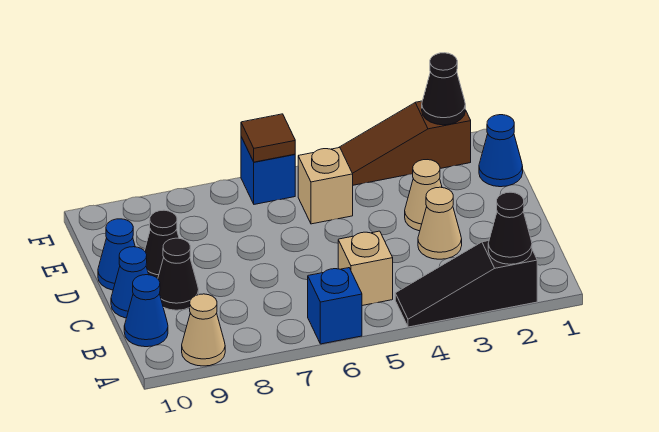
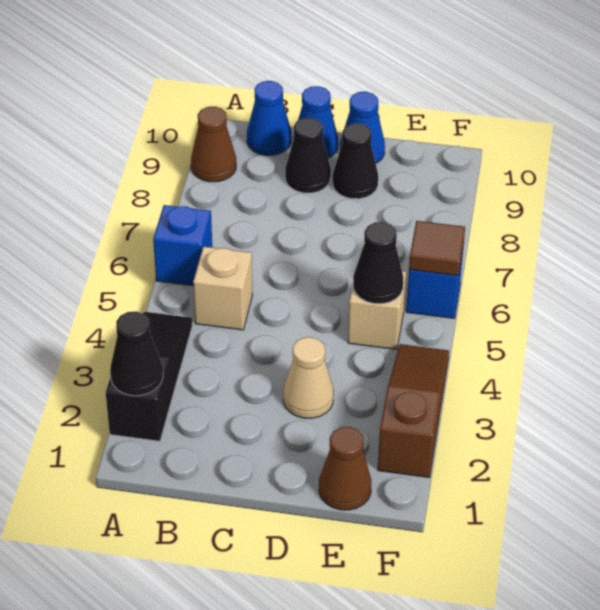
tan cone A9 level 1 -> brown cone A9 level 1
tan cone C3 level 1 -> none
blue cone E1 level 1 -> brown cone E1 level 1
black cone F2 level 2 -> black cone E5 level 2

